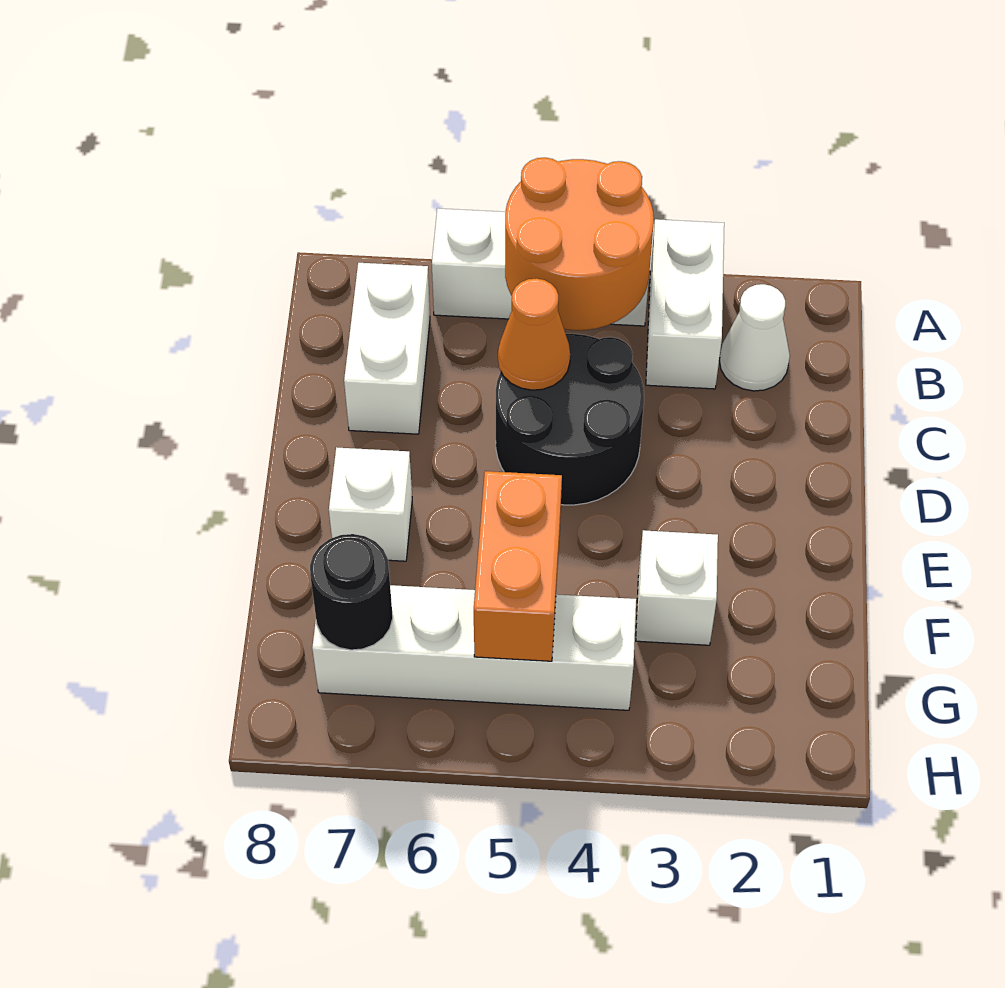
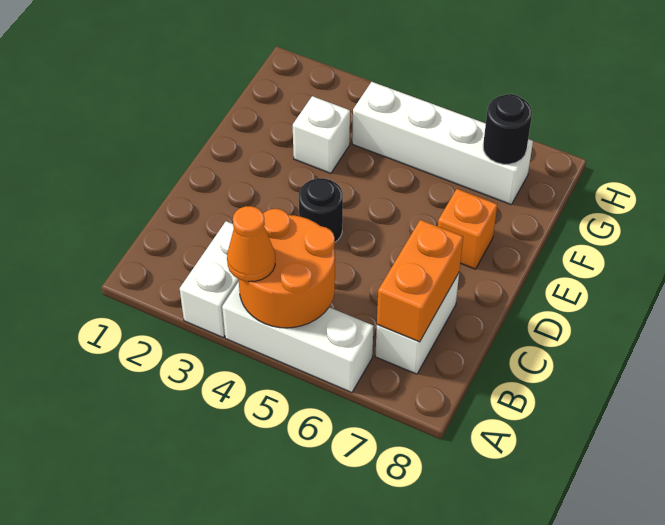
white cone B2 level 1 -> none
black round brick C4:D5 level 1 -> black round brick D4 level 1
orange cone C5 level 2 -> orange cone A4 level 3
white brick E7 level 1 -> orange brick E7 level 1
orange brick F5:G5 level 2 -> orange brick B7:C7 level 2

